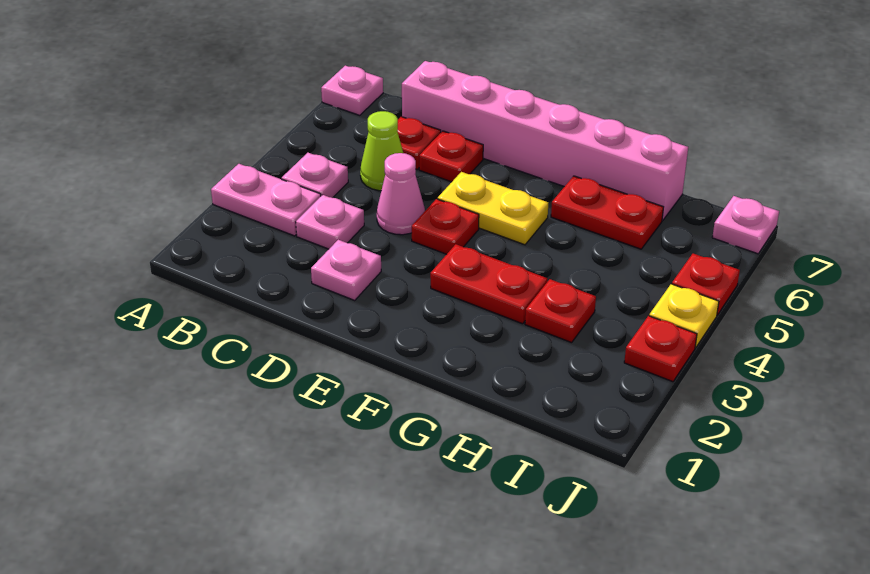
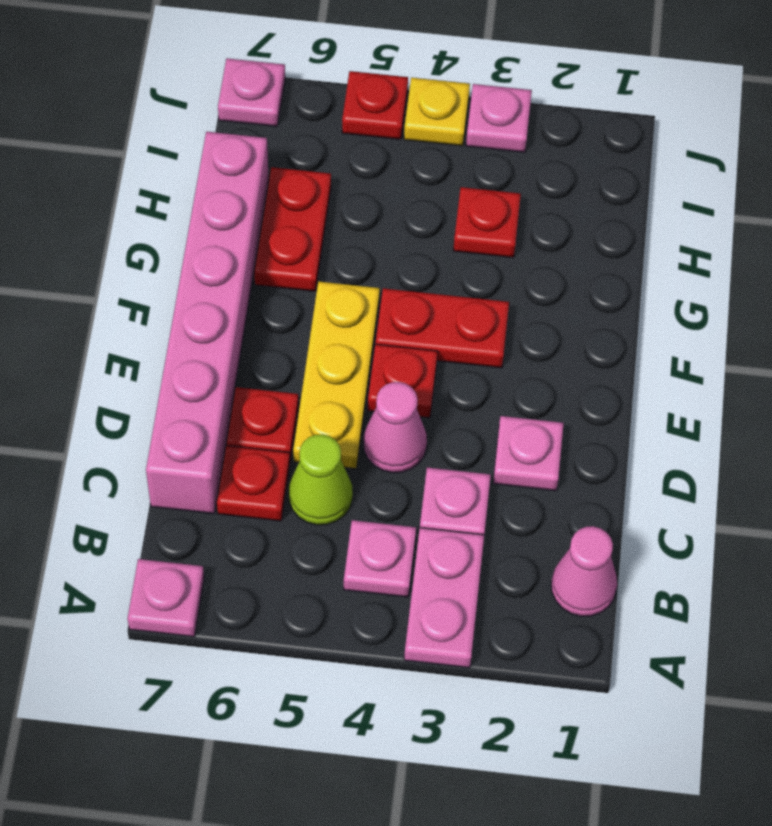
none -> pink cone B1 level 1
yellow plate E5:F5 level 1 -> yellow plate D5:F5 level 1
red plate F3:G3 level 1 -> red plate F3:F4 level 1
red plate J3 level 1 -> pink plate J3 level 1

